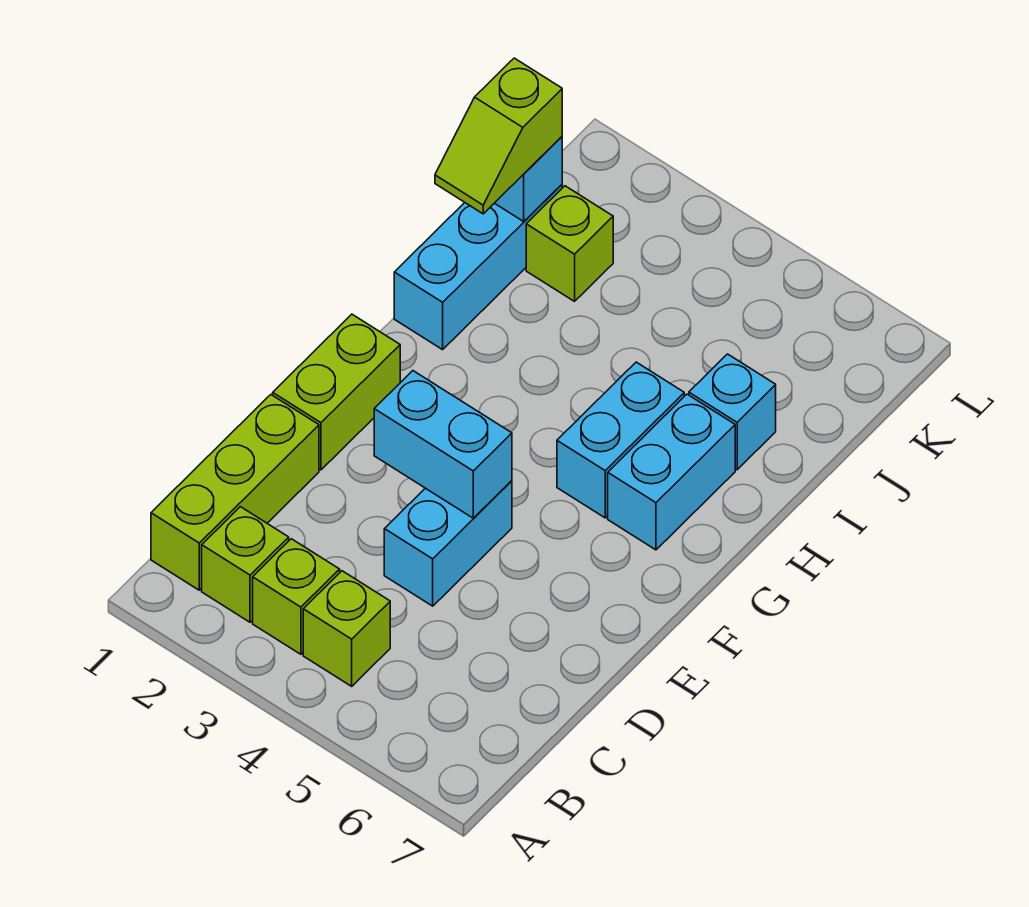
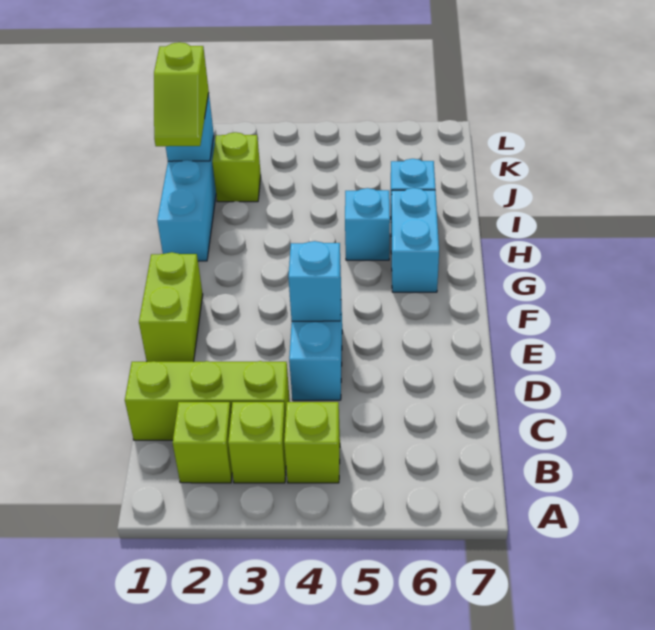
lime brick B1:D1 level 1 -> lime brick C1:C3 level 1
cyan brick E3:E4 level 2 -> cyan brick E4 level 2
cyan brick G5:H5 level 1 -> cyan brick H5 level 1

